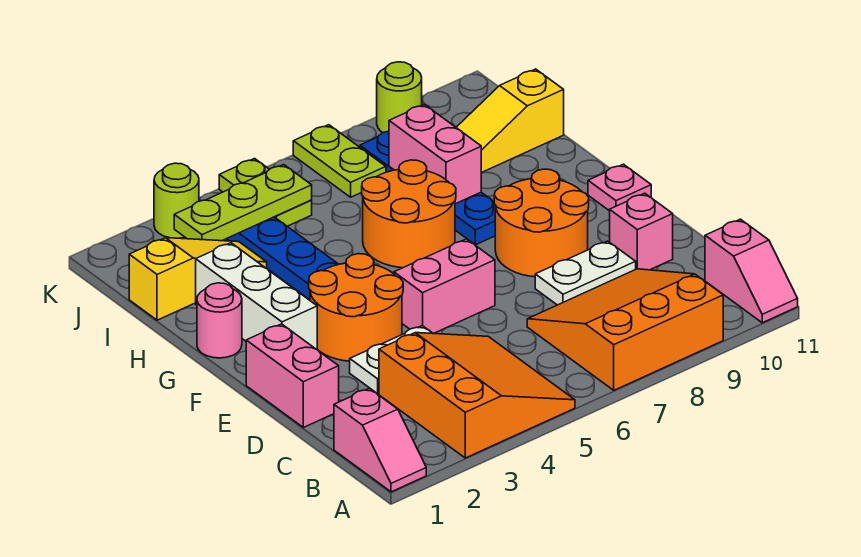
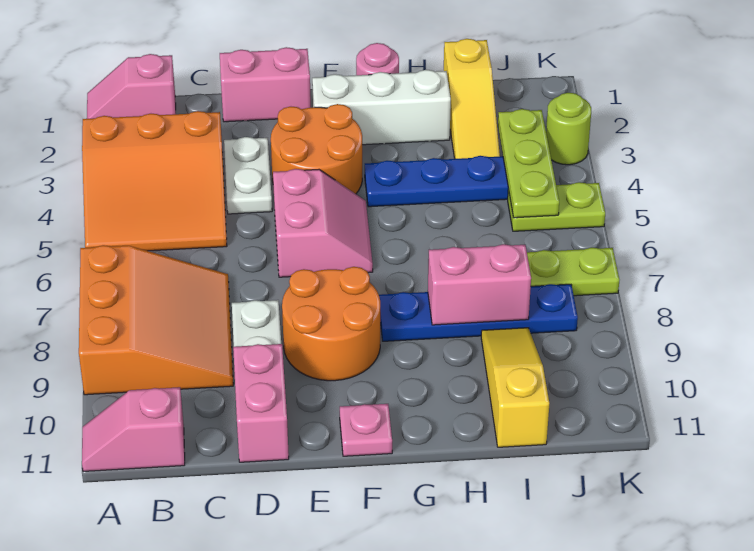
pink brick D10 level 1 -> pink brick D10:D11 level 1
orange round brick G6:H7 level 1 -> none
lime round brick K9 level 1 -> none

